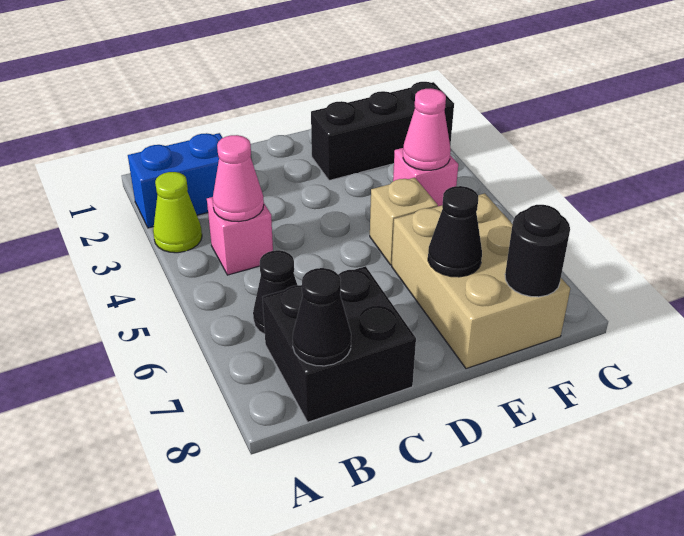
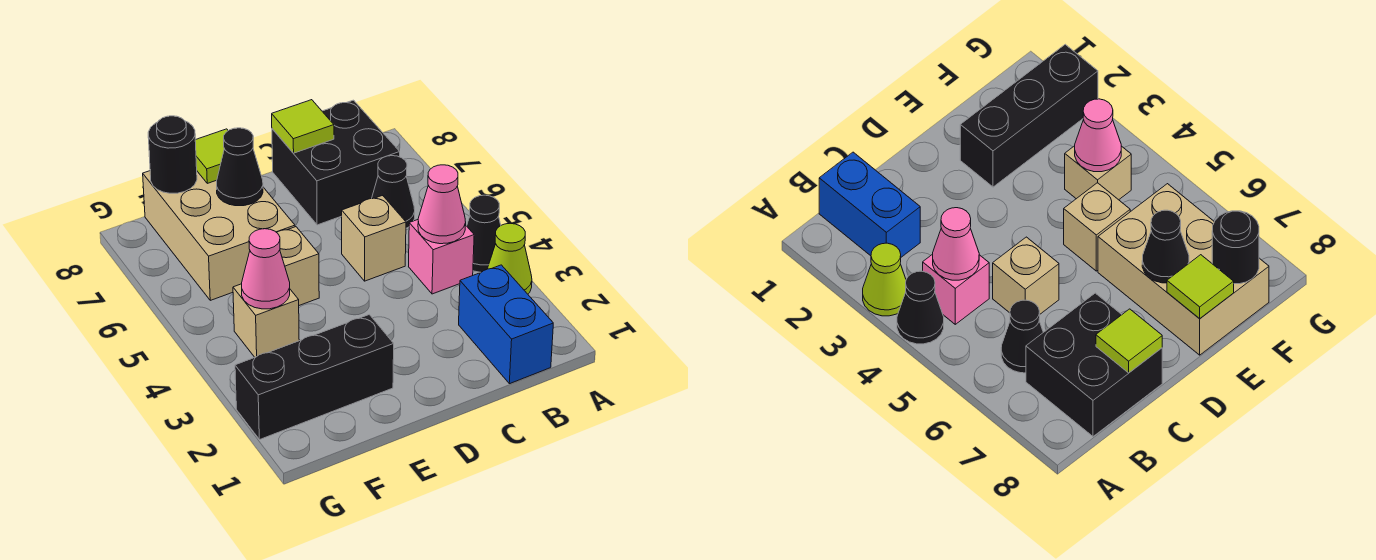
blue brick A2:B2 level 1 -> blue brick B1:B2 level 1
black cone B8 level 2 -> black cone A4 level 1
none -> tan brick C5 level 1
none -> lime tile C8 level 2
none -> lime tile E8 level 2
pink brick F4 level 1 -> tan brick F4 level 1

